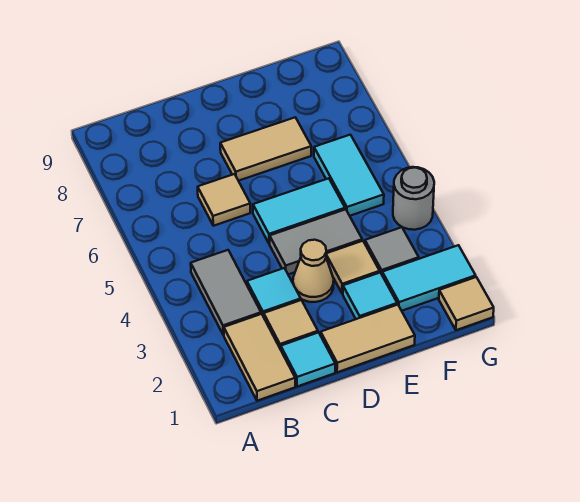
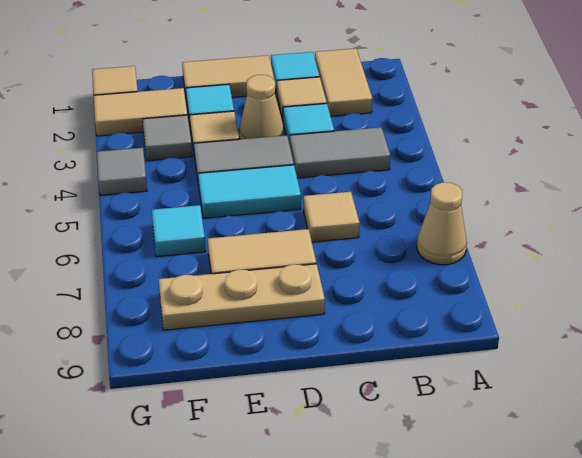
none -> tan cone A7 level 1
grey tile B3:B4 level 1 -> grey tile B4:C4 level 1
none -> tan plate D8:F8 level 1
cyan tile F2:G2 level 1 -> tan tile F2:G2 level 1
cyan tile F5:F6 level 1 -> cyan tile F6 level 1
grey round brick G4 level 1 -> grey tile G4 level 1

